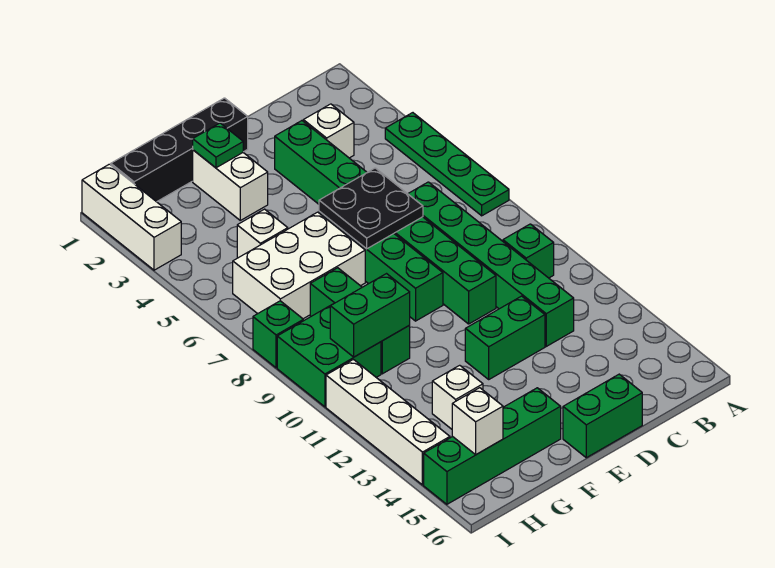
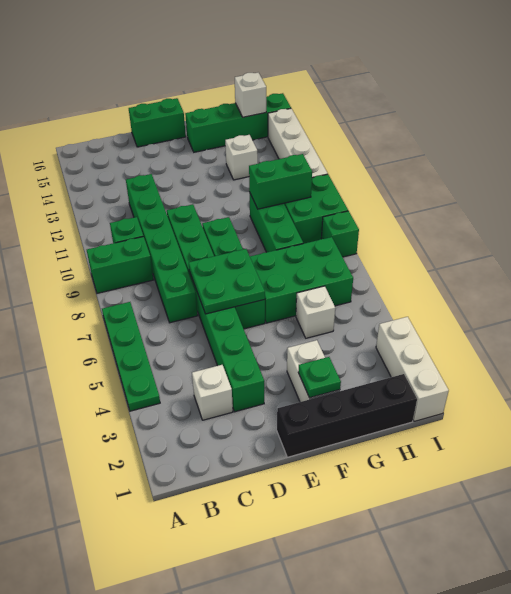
black plate D6:E7 level 2 -> green plate D6:E7 level 2
green brick D12:E12 level 1 -> green brick A9:B9 level 1
white brick F6:H7 level 1 -> green brick F6:H7 level 1

